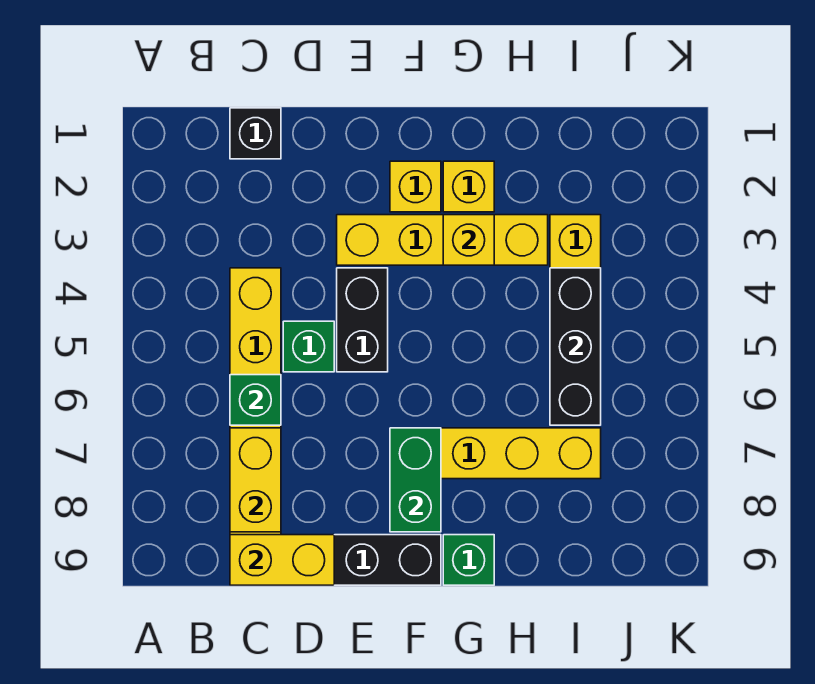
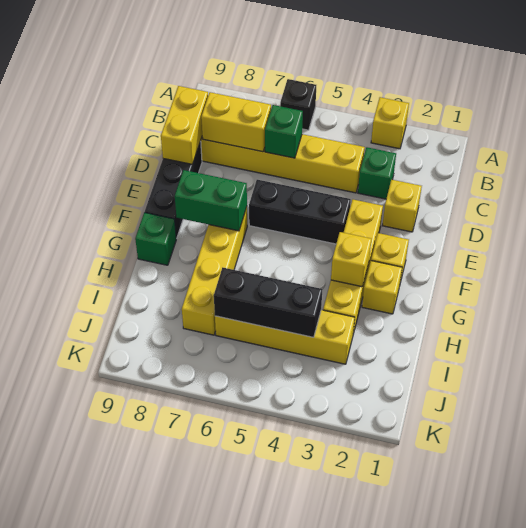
none -> yellow brick A3 level 1
black brick C1 level 1 -> black brick A6 level 1
none -> yellow brick D2 level 1
green brick D5 level 1 -> green brick C3 level 1
black brick E4:E5 level 1 -> black brick E4:E6 level 1

